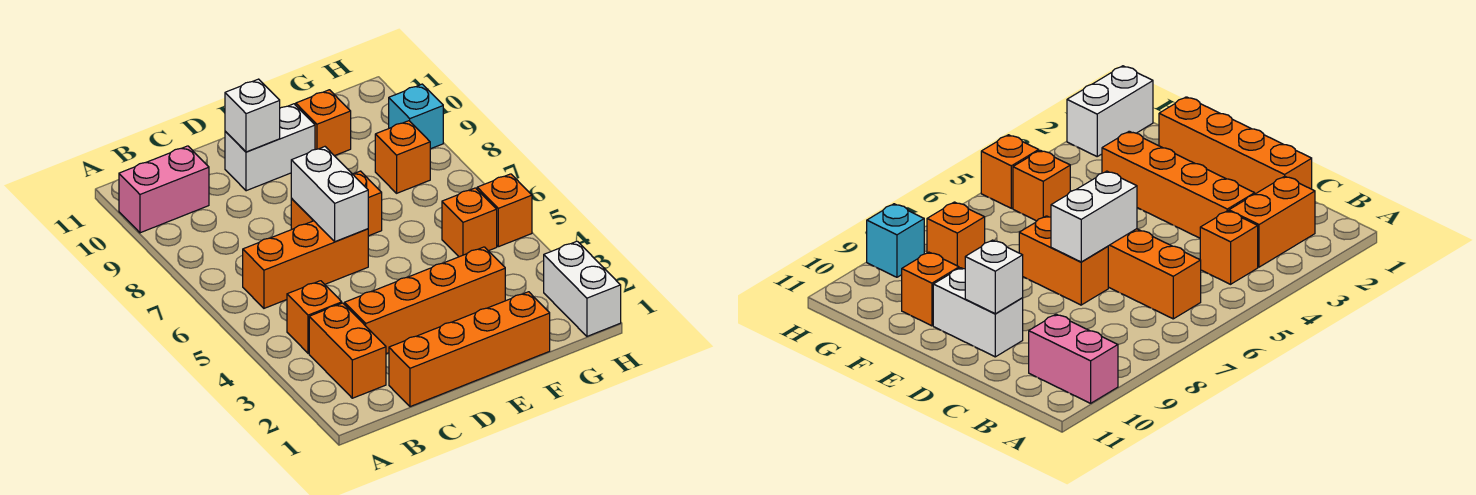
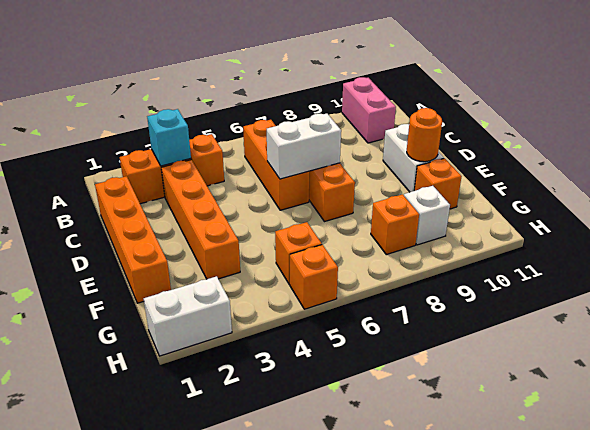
white brick D10 level 2 -> white brick G9 level 1
none -> orange round brick E10 level 2
cyan brick H9 level 1 -> cyan brick B3 level 2

